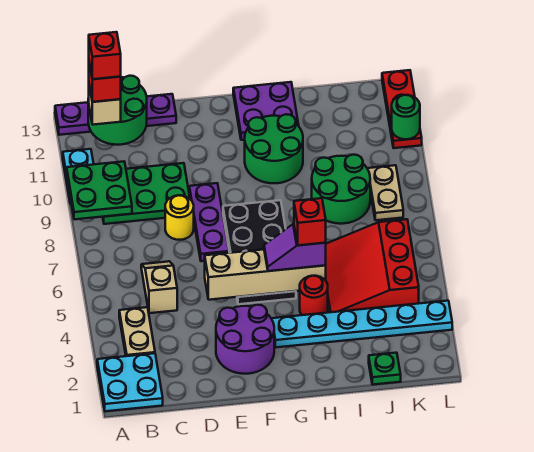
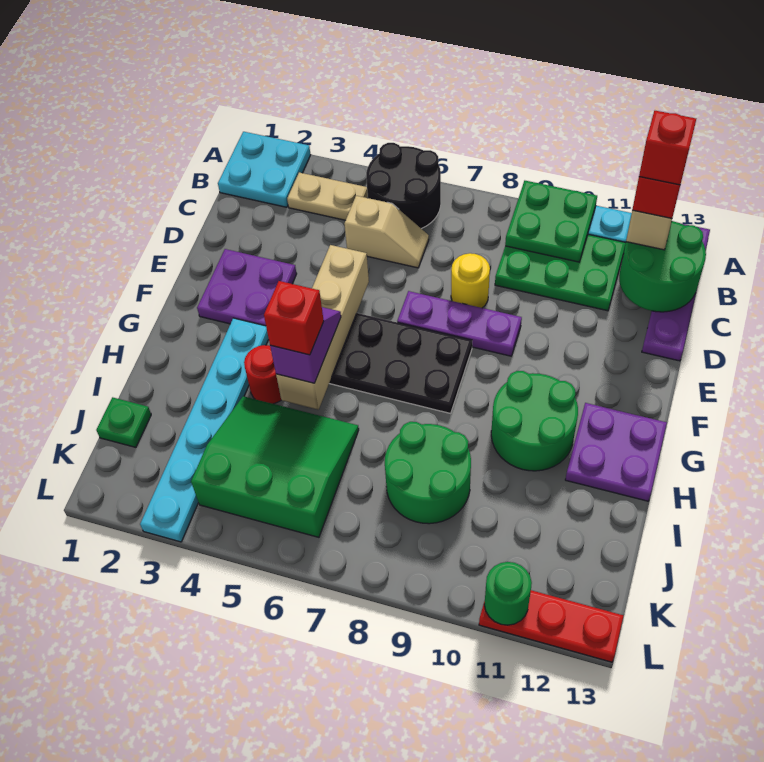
none -> black round brick A5:B6 level 1
green plate B9:D10 level 1 -> green plate B9:C11 level 1
purple round brick E2:F3 level 1 -> purple plate E2:F3 level 1
red slope I4:K6 level 1 top K -> green slope I4:K6 level 1 top K
tan plate K8:K9 level 1 -> none

